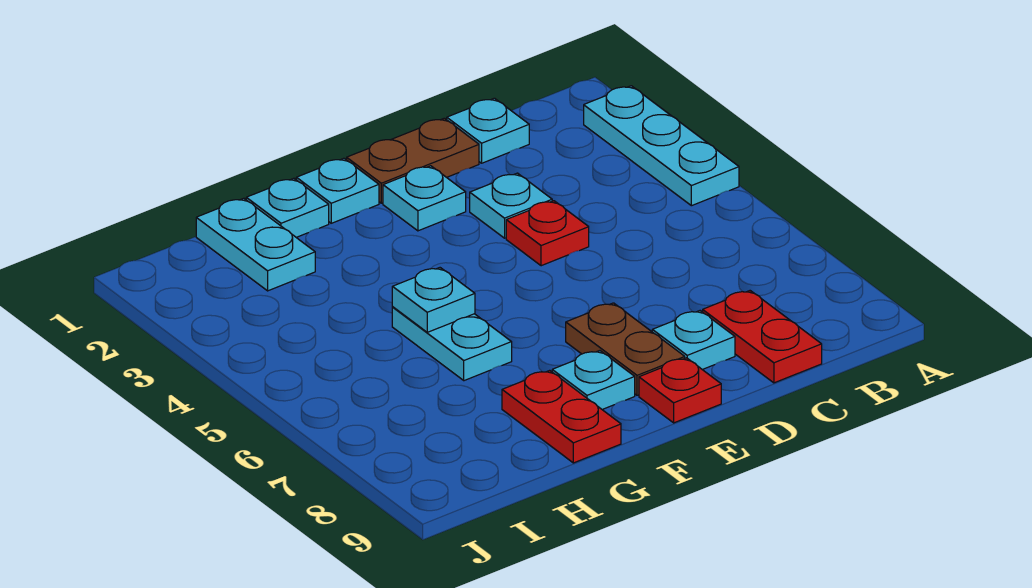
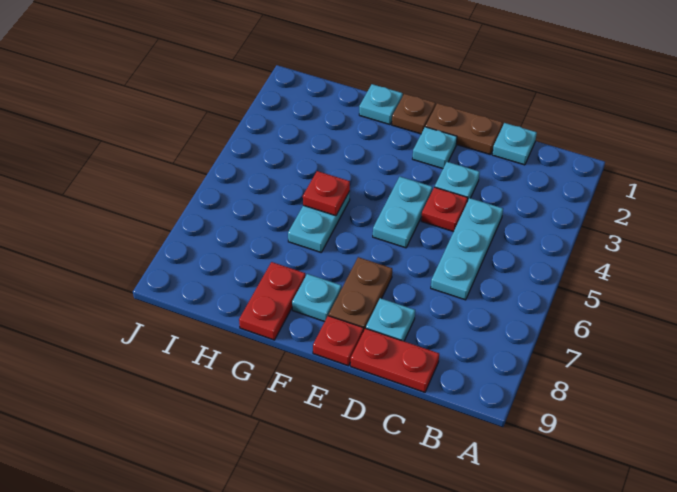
cyan plate A2:A4 level 1 -> cyan plate C4:C6 level 1
red plate C8:C9 level 1 -> red plate C9:D9 level 1
cyan plate F1 level 1 -> brown plate F1 level 1
cyan plate G5 level 2 -> red plate G5 level 2
cyan plate H1:H2 level 1 -> cyan plate E4:E5 level 1

